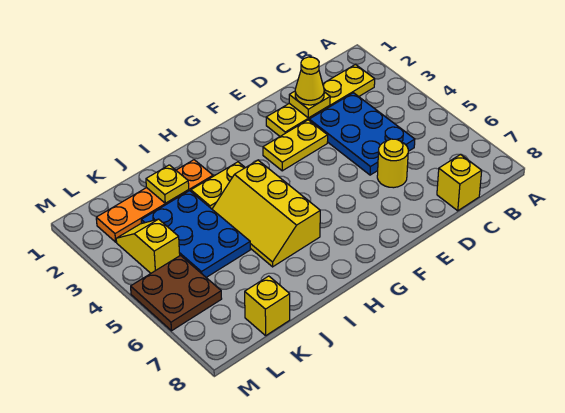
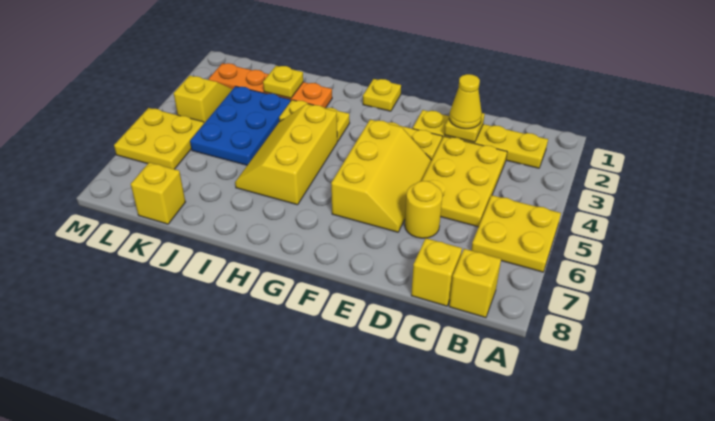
none -> yellow plate A5:B6 level 1
none -> yellow brick B8 level 1
blue plate C3:D5 level 1 -> yellow plate C3:D5 level 1
none -> yellow slope E4:F6 level 1 top F
none -> yellow plate G1 level 1
brown plate L5:M6 level 1 -> yellow plate L5:M6 level 1

